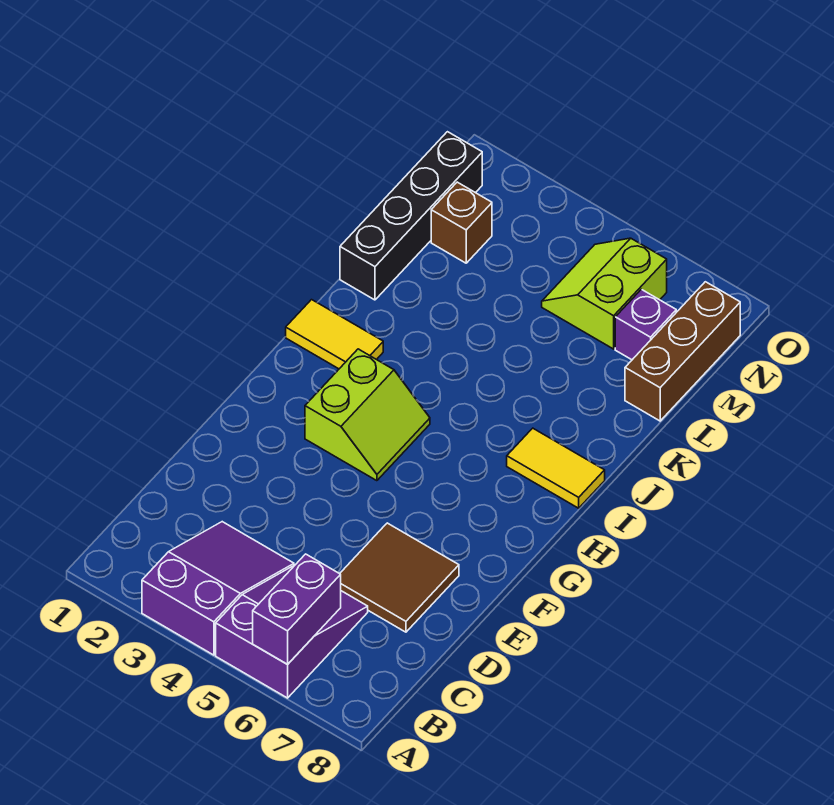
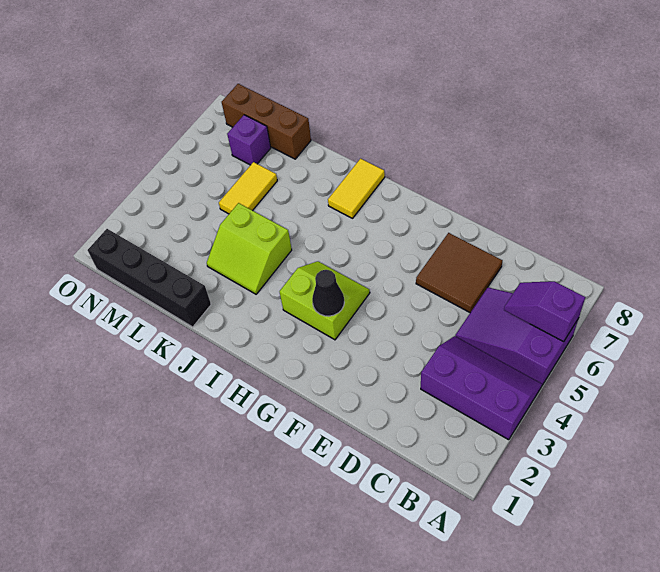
purple slope A3:C4 level 1 top A -> purple slope A3:C4 level 1 top 3
purple brick A6:B6 level 2 -> purple slope A6:B6 level 2 top A
none -> black cone G3 level 2
yellow tile I1:I2 level 1 -> yellow tile L5:L6 level 1
brown brick M2 level 1 -> none
lime slope M5:N6 level 1 top 6 -> lime slope J3:K4 level 1 top 4

